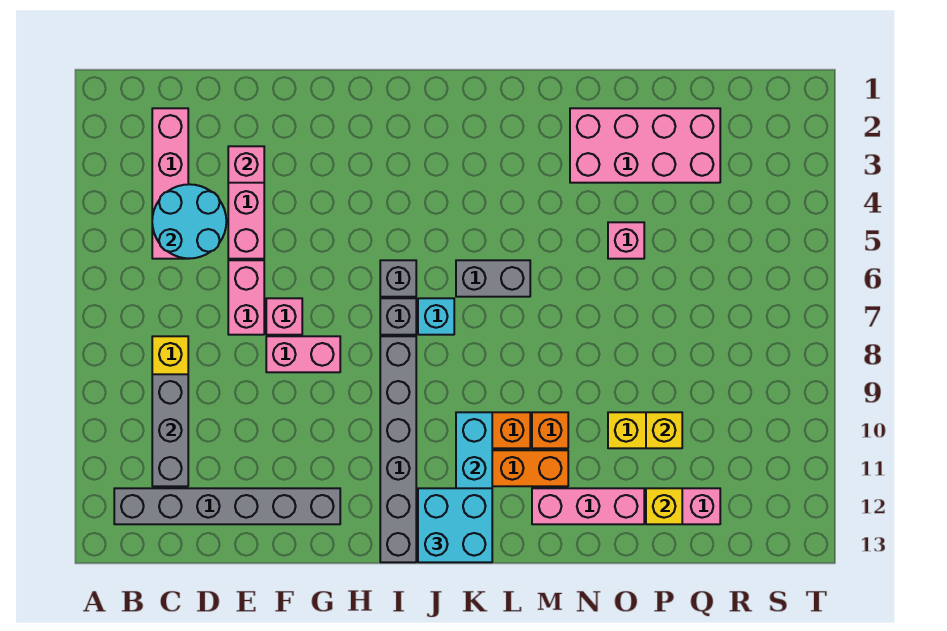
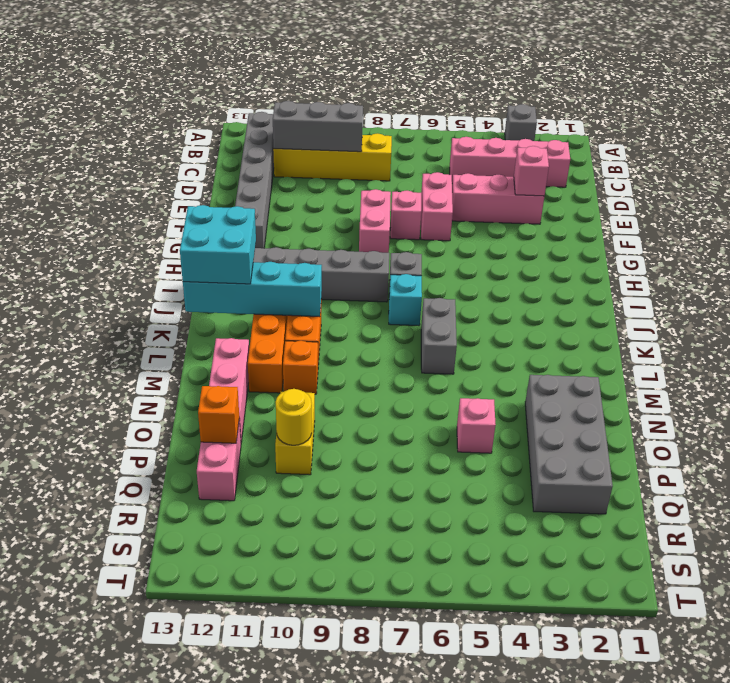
cyan round brick C4:D5 level 2 -> none
pink brick E6:E7 level 1 -> pink brick E6:F6 level 1
grey brick I6 level 1 -> grey brick A3 level 1
pink brick N2:Q3 level 1 -> grey brick N2:Q3 level 1
yellow brick P10 level 2 -> yellow round brick P10 level 2
yellow brick P12 level 2 -> orange brick P12 level 2

